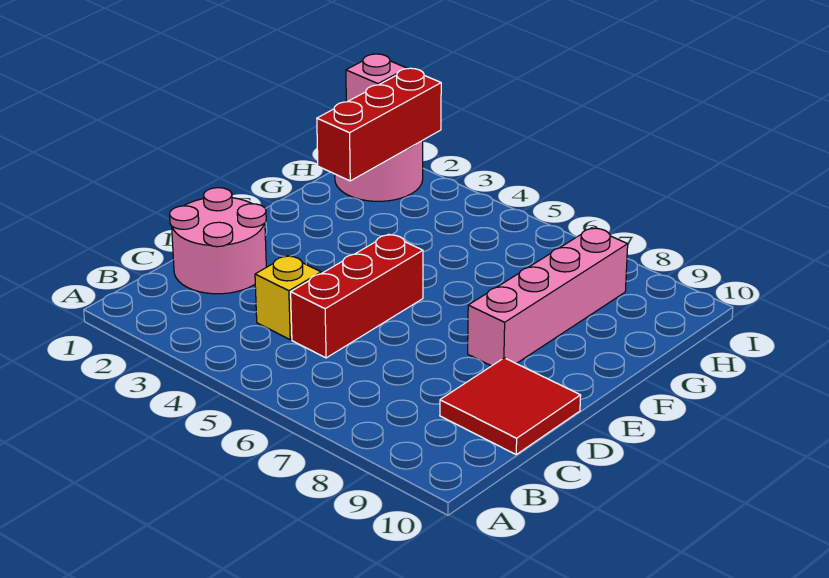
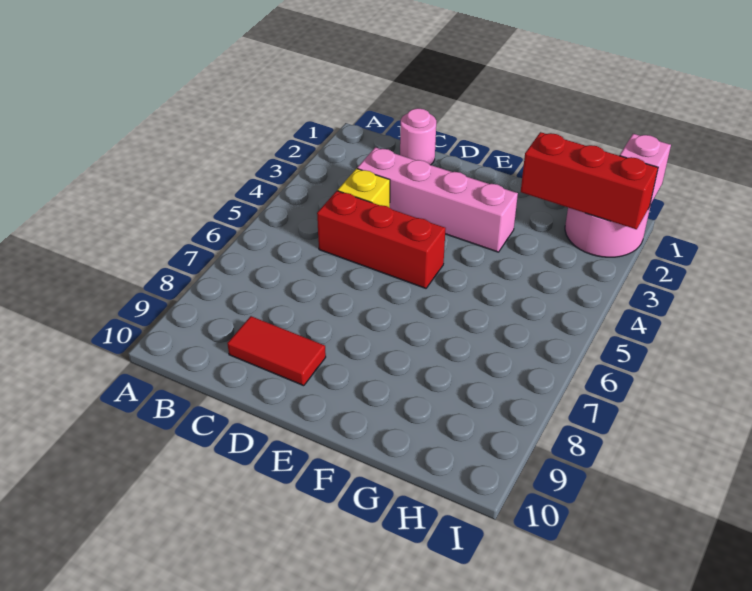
pink round brick C1:D2 level 1 -> pink round brick C1 level 1
red tile C9:D10 level 1 -> red tile C9:D9 level 1
pink brick E8:H8 level 1 -> pink brick C3:F3 level 1

